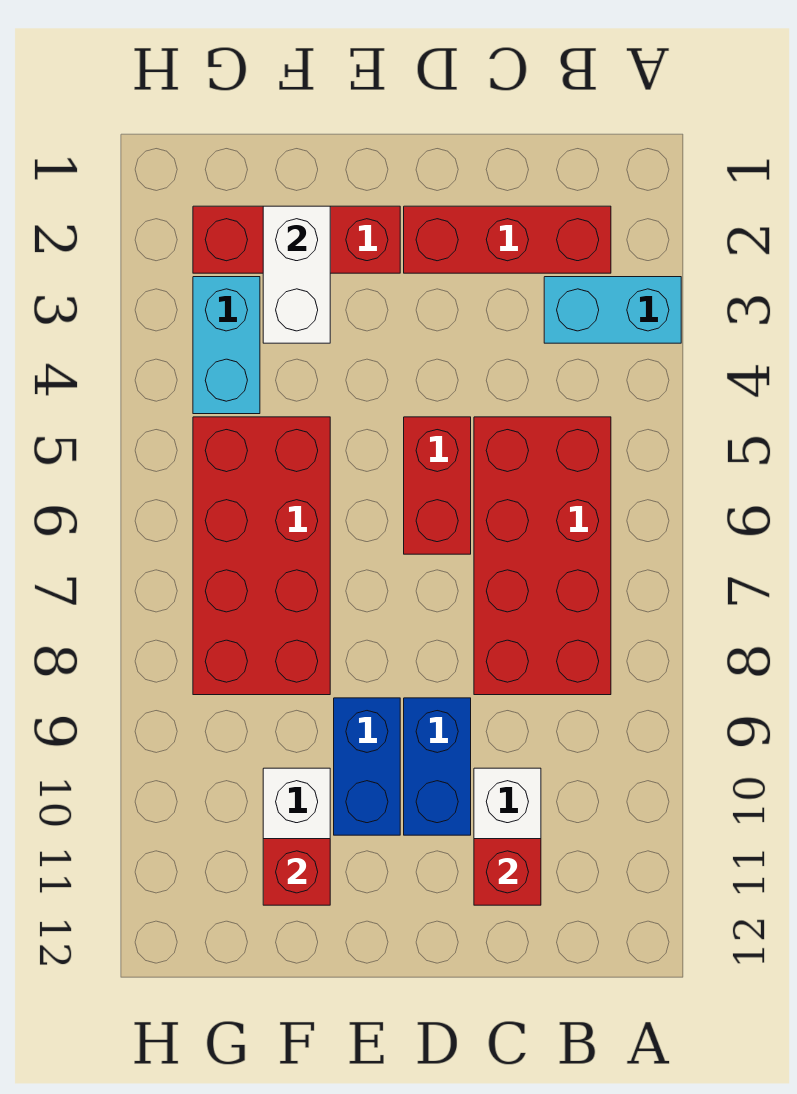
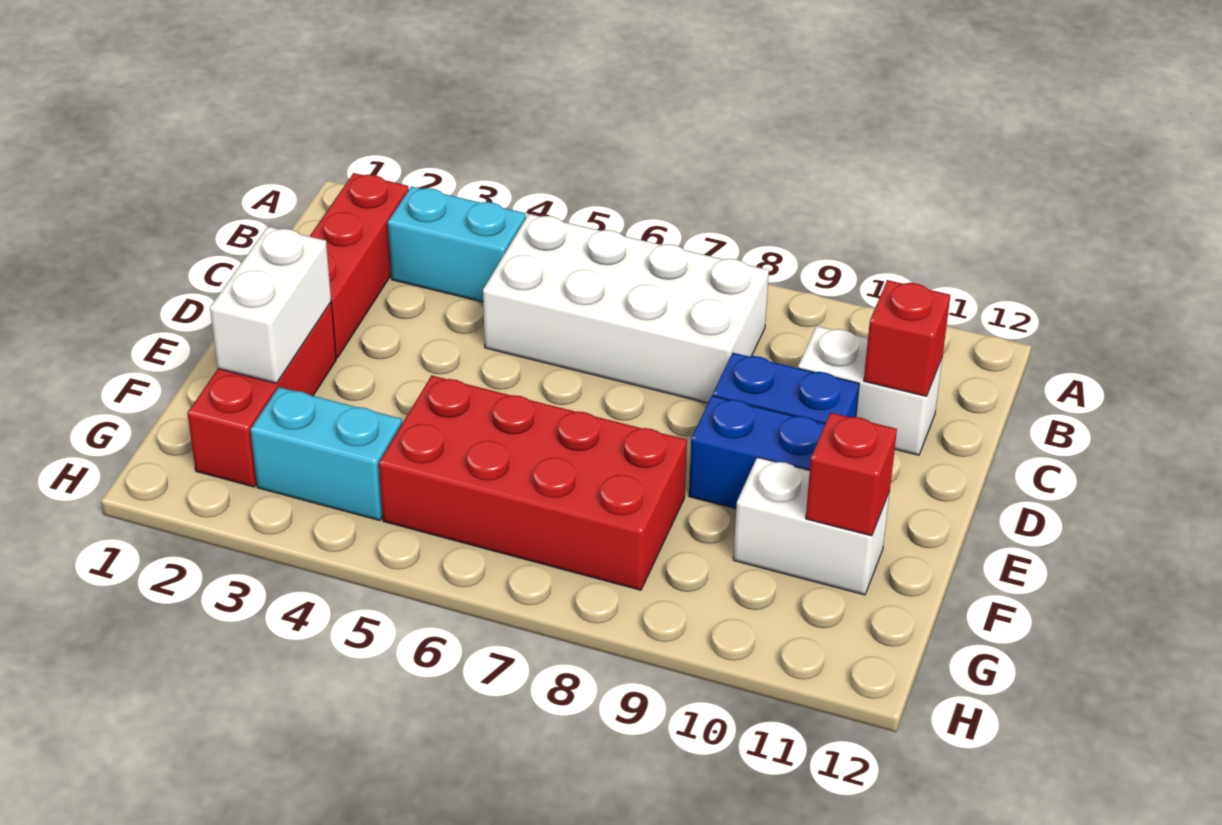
cyan brick A3:B3 level 1 -> cyan brick B3:B4 level 1
red brick B5:C8 level 1 -> white brick B5:C8 level 1
red brick D5:D6 level 1 -> none
white brick F2:F3 level 2 -> white brick E2:F2 level 2

